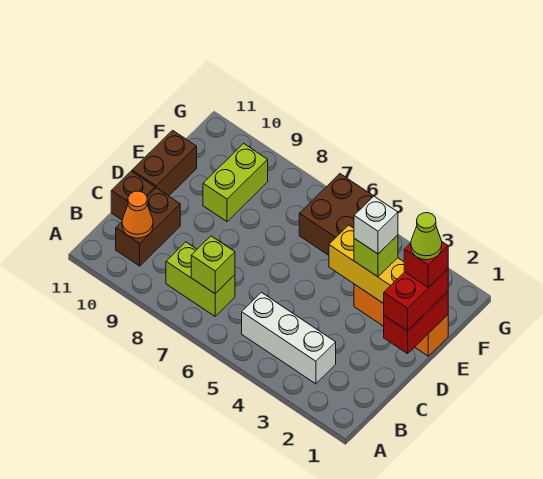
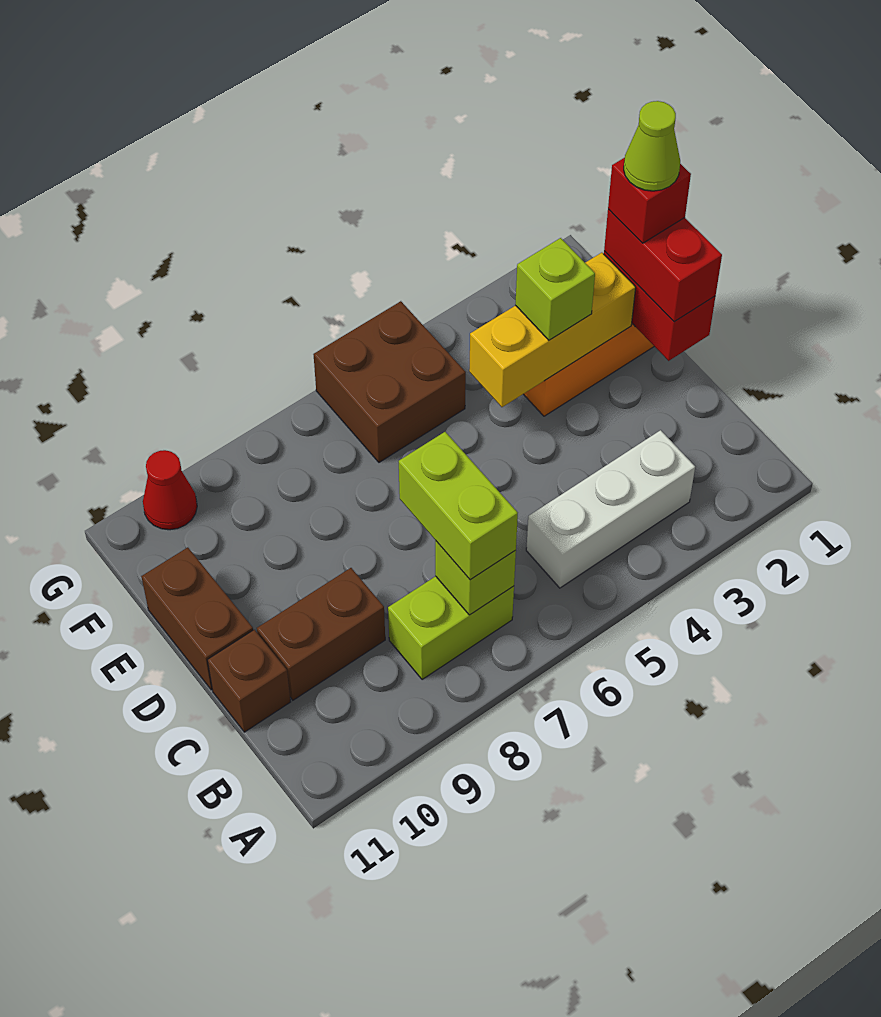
brown brick B10:C10 level 1 -> brown brick C9:C10 level 1
orange cone B10 level 2 -> none
white brick E3 level 4 -> none
lime brick E9:F9 level 1 -> lime brick B7:C7 level 3
none -> red cone G10 level 1

